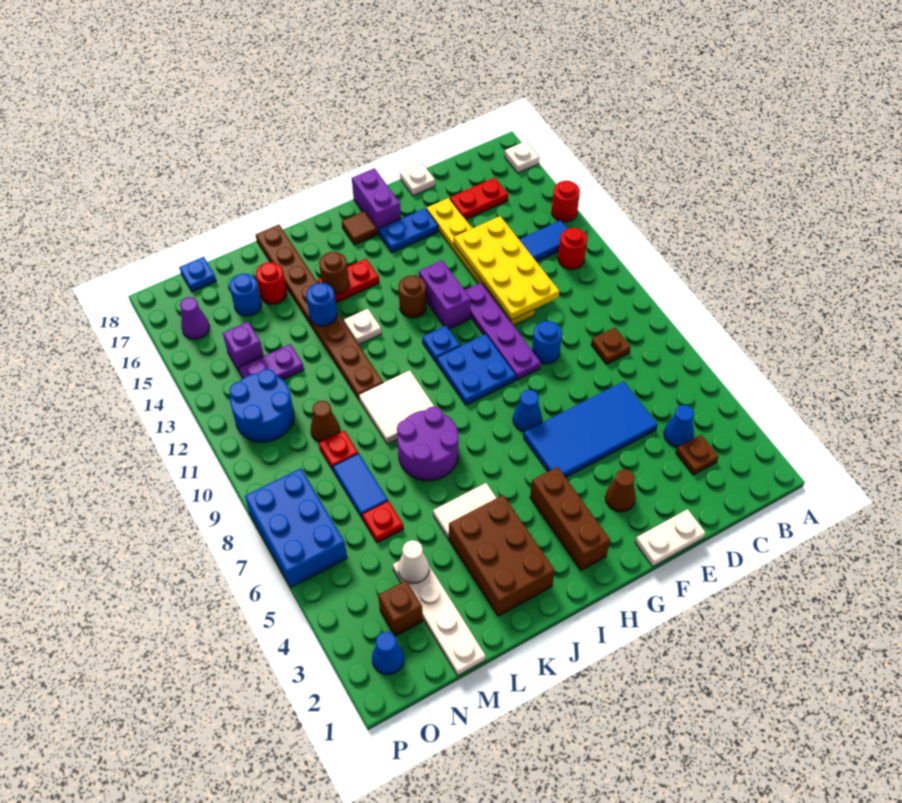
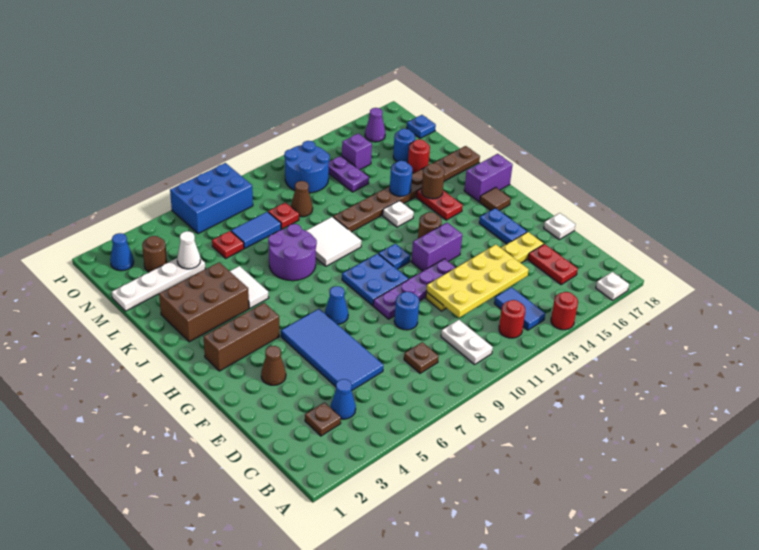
white plate E1:F1 level 1 -> white plate B10:C10 level 1
purple brick G17:G18 level 1 -> purple brick I17:I18 level 1
brown brick N3 level 1 -> brown round brick N3 level 1

